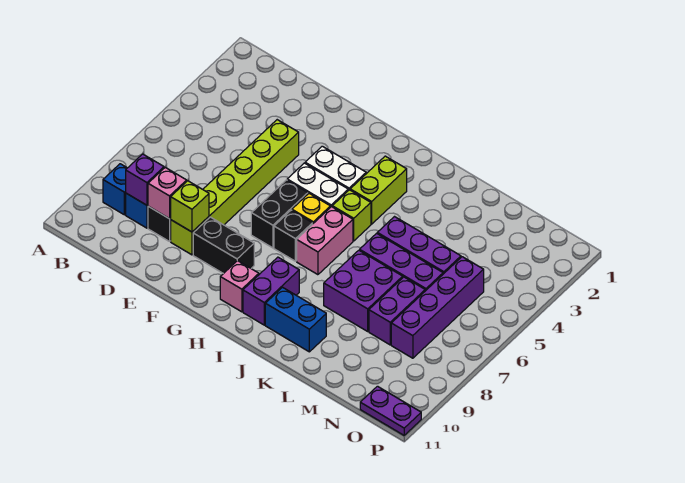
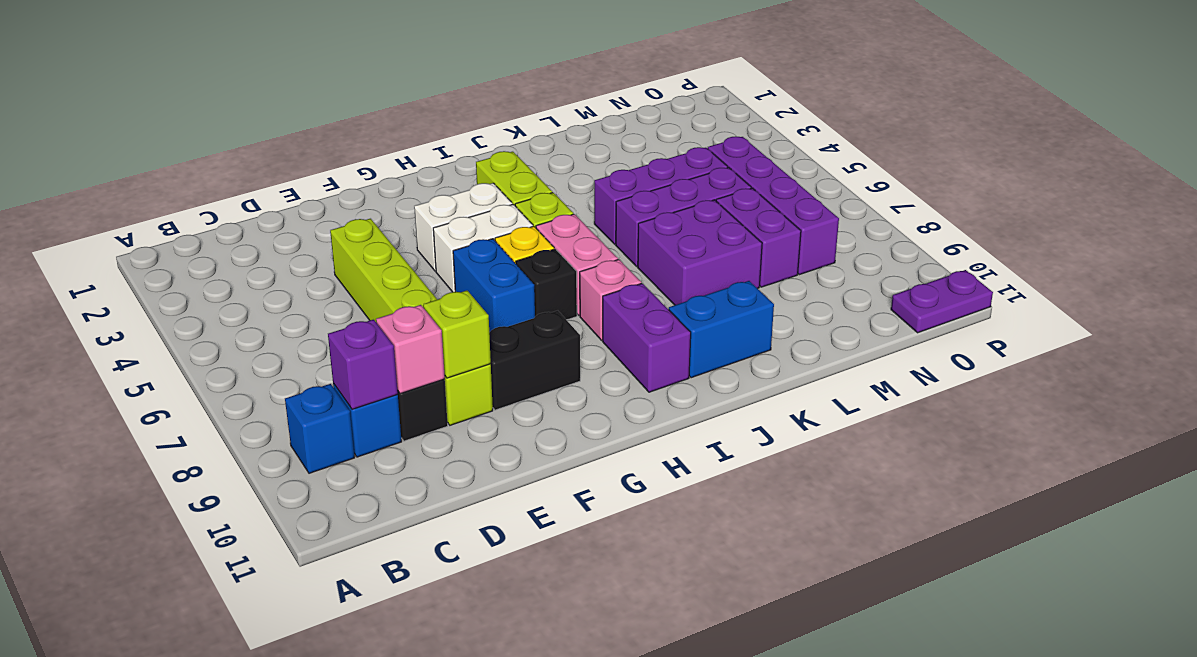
black brick G6:G7 level 1 -> blue brick G6:G7 level 1
pink brick H10 level 1 -> pink brick I8 level 1

